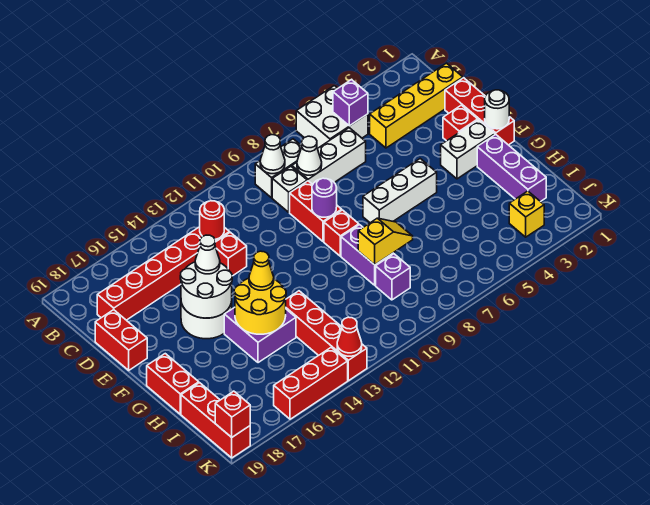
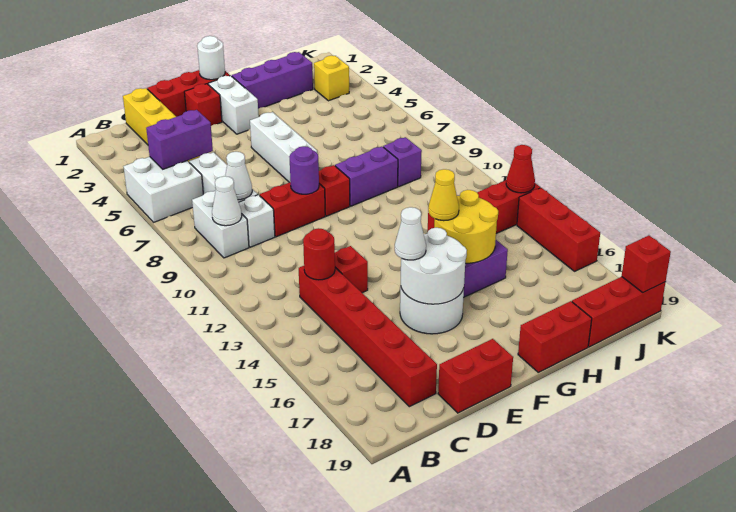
purple brick B5 level 2 -> purple brick B5:C5 level 2
yellow slope H8:H9 level 2 top 9 -> none

